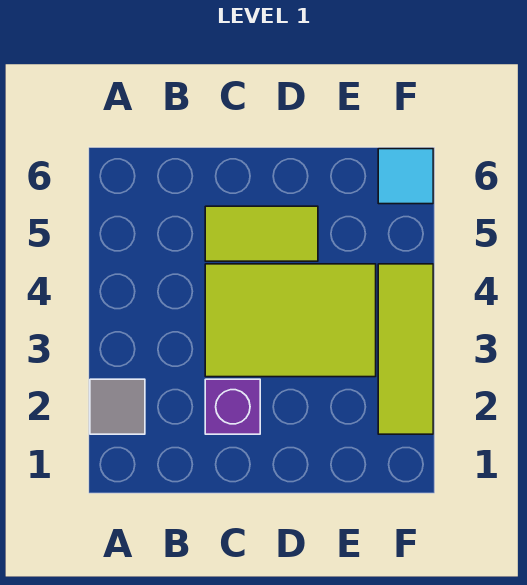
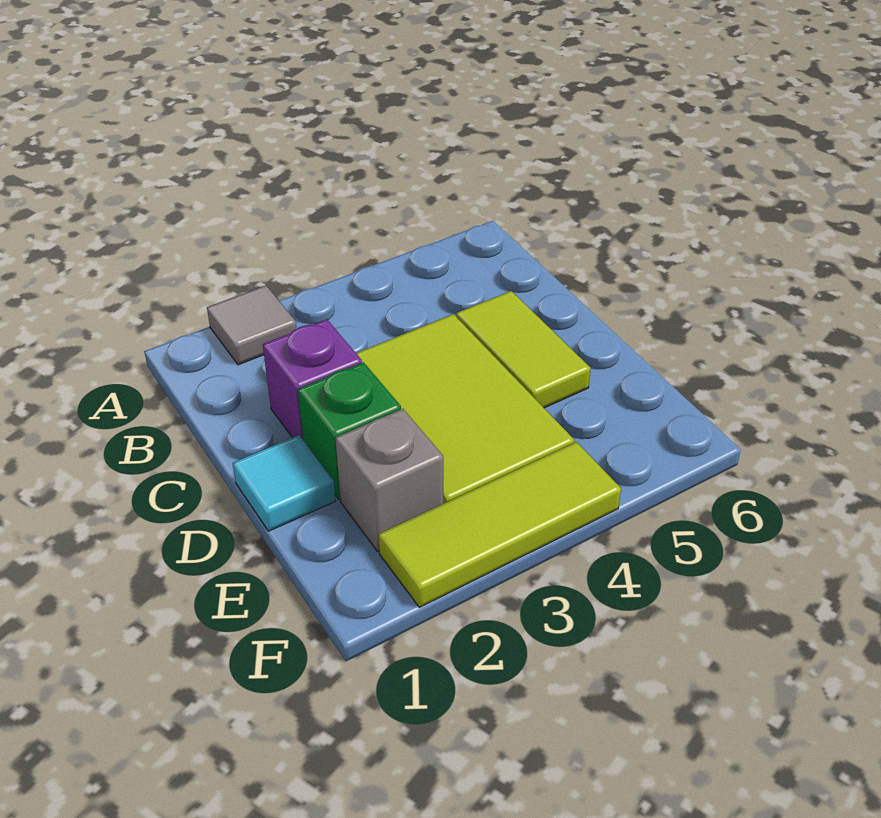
none -> green brick D2 level 1
none -> grey brick E2 level 1
cyan tile F6 level 1 -> cyan tile D1 level 1

